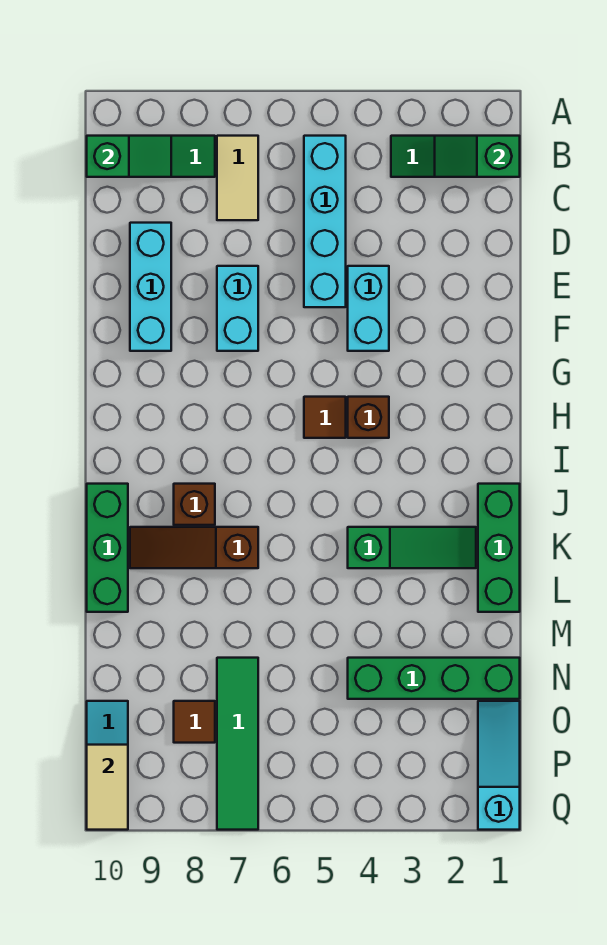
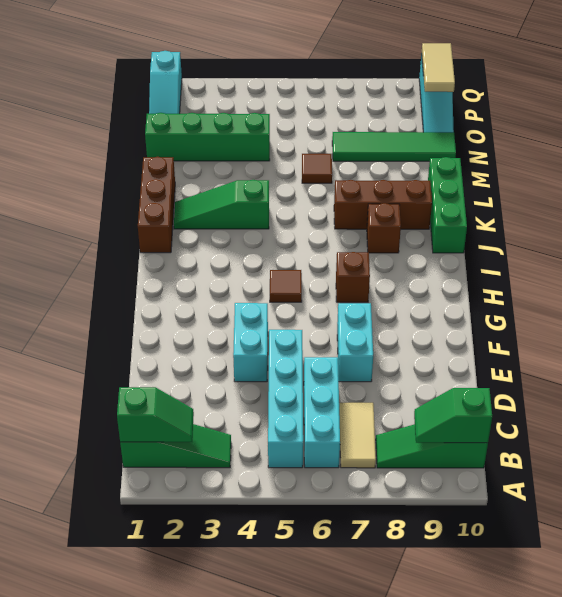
cyan brick D9:F9 level 1 -> cyan brick B6:D6 level 1
brown brick H4 level 1 -> brown brick H7 level 1
green brick J1:L1 level 1 -> brown brick J1:L1 level 1
brown slope K7:K9 level 1 top 7 -> brown brick K7:K9 level 1
green tile N7:Q7 level 1 -> green tile N7:N10 level 1
brown tile O8 level 1 -> brown tile M6 level 1

